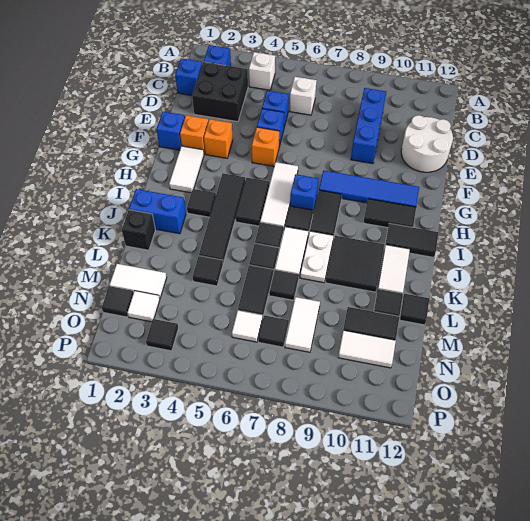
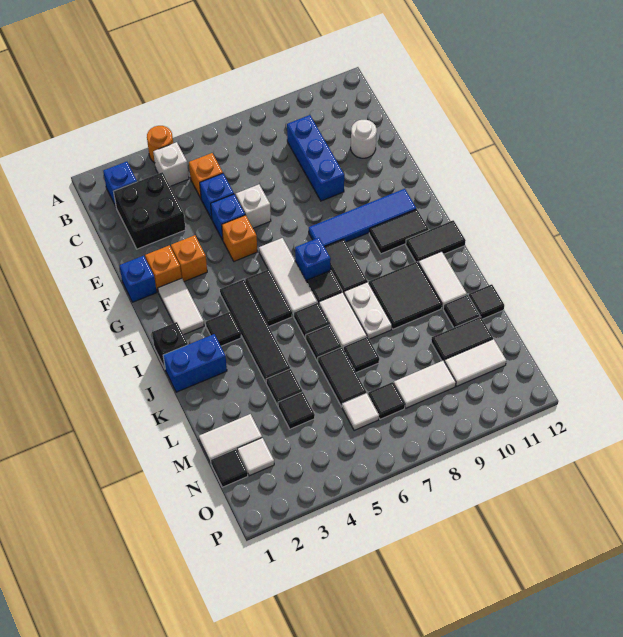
none -> orange round brick A4 level 1
blue brick C1 level 1 -> none
none -> orange brick C5 level 1
white brick C6 level 1 -> white brick E6 level 1
white round brick D11:E12 level 1 -> white round brick D11 level 1
black brick K1 level 1 -> black brick I1 level 1
white tile M8:N8 level 1 -> white tile N8:N9 level 1
black tile O3 level 1 -> black tile M4 level 1

